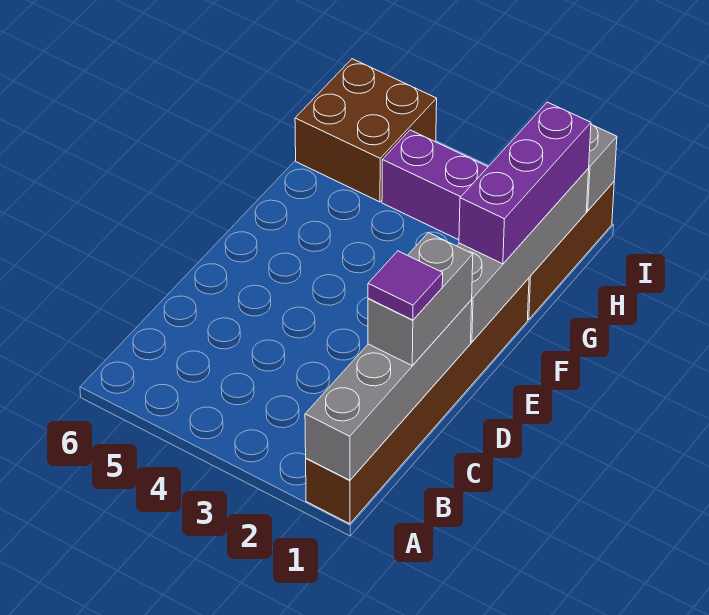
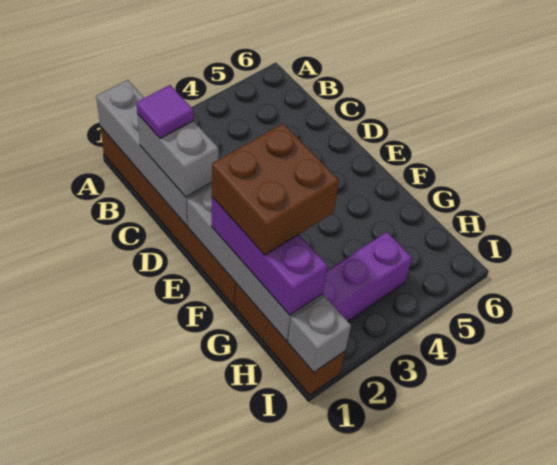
brown brick H5:I6 level 1 -> brown brick F1:G2 level 4

